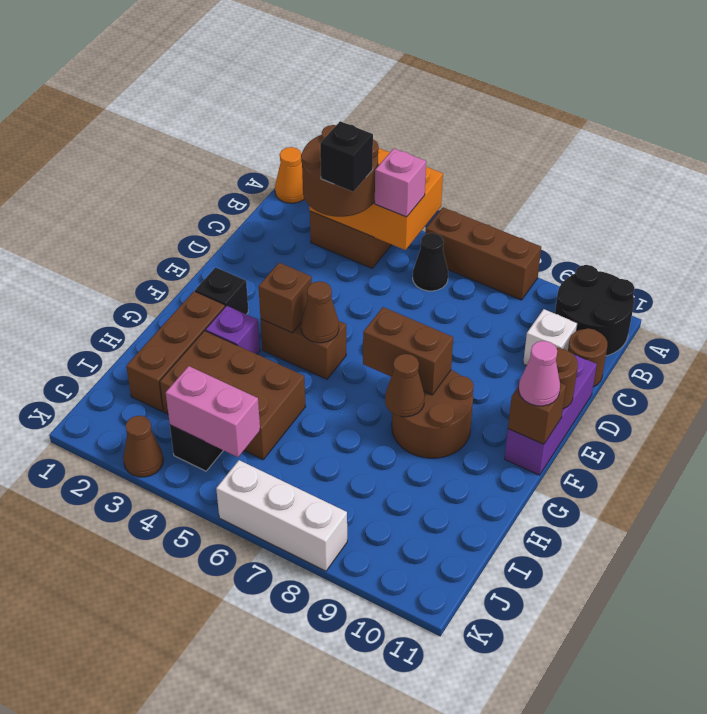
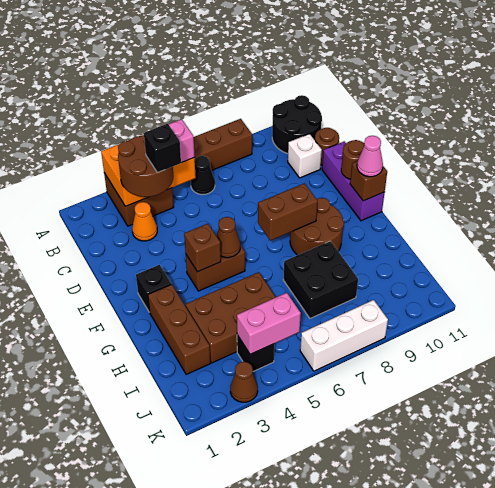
orange cone A1 level 1 -> orange cone C3 level 1
purple brick G3 level 1 -> none
brown cone G8 level 2 -> none
none -> black brick H7:I8 level 1

